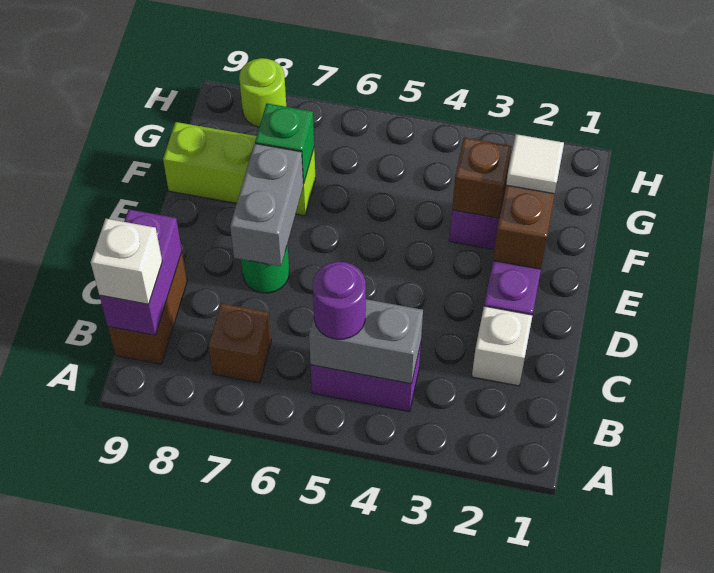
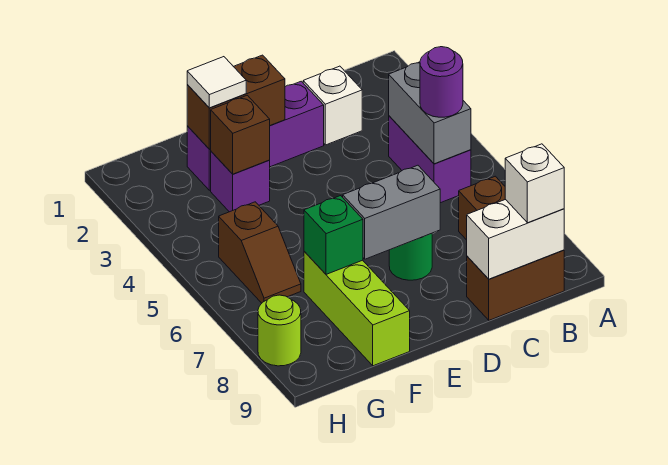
purple brick B9:C9 level 2 -> white brick B9:C9 level 2
none -> brown slope G5:G6 level 1 top 5

